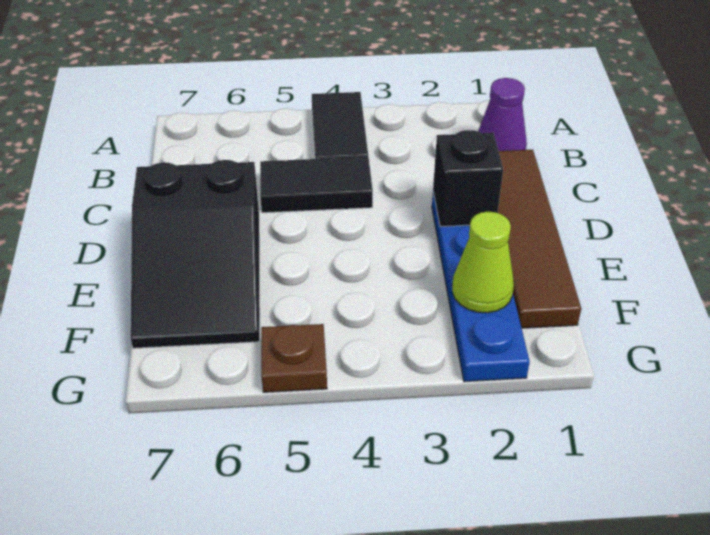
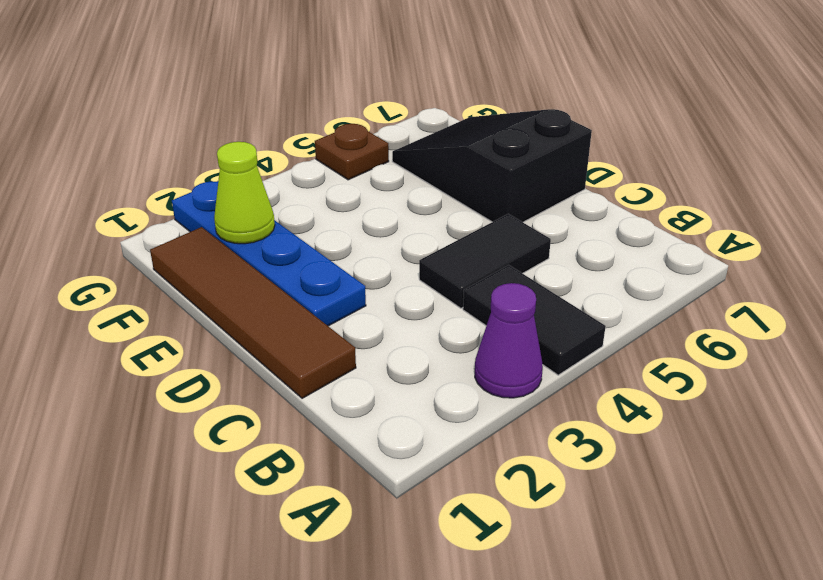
purple cone B1 level 1 -> purple cone A3 level 1
black brick D2 level 2 -> none

